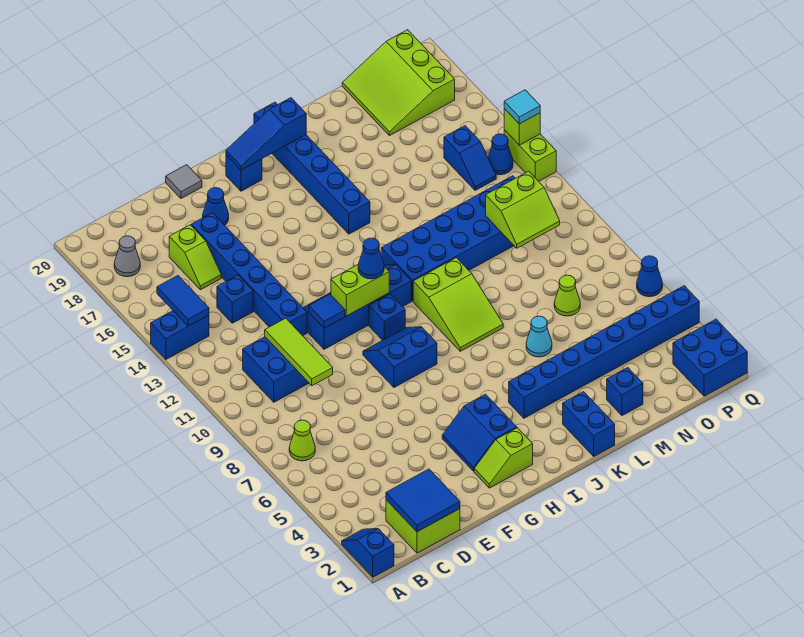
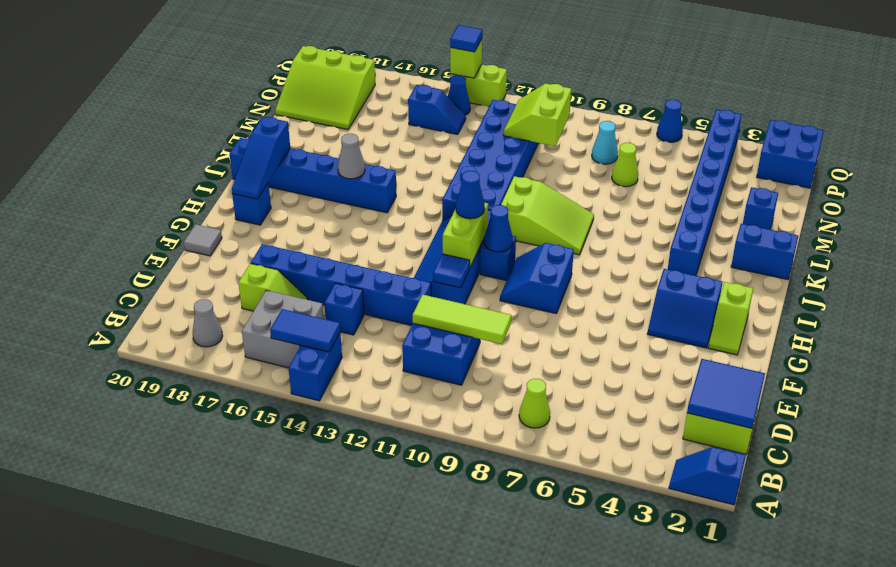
none -> grey brick B15:C16 level 1
blue cone F18 level 1 -> blue cone H10 level 2
none -> grey cone J16 level 2
cyan cone L6 level 1 -> cyan cone O8 level 1
lime slope N10:O11 level 2 top 11 -> lime slope N10:O11 level 2 top 10
cyan tile Q14 level 3 -> blue tile Q14 level 3

